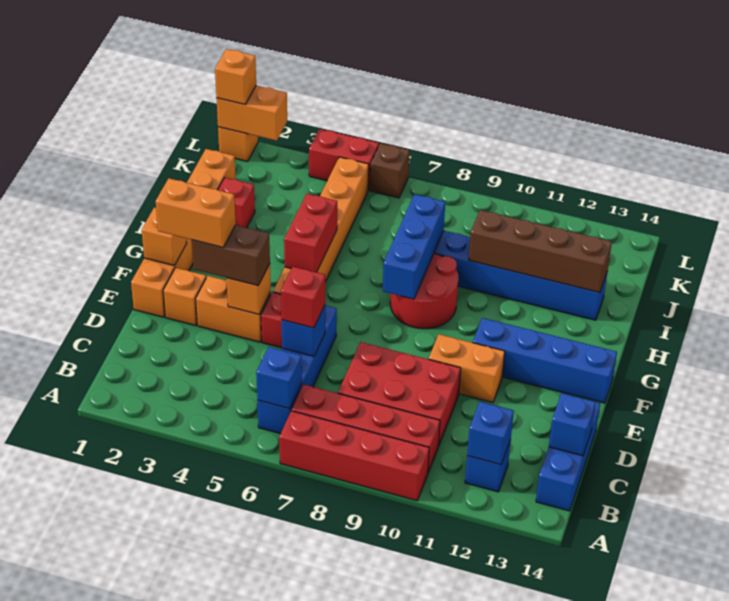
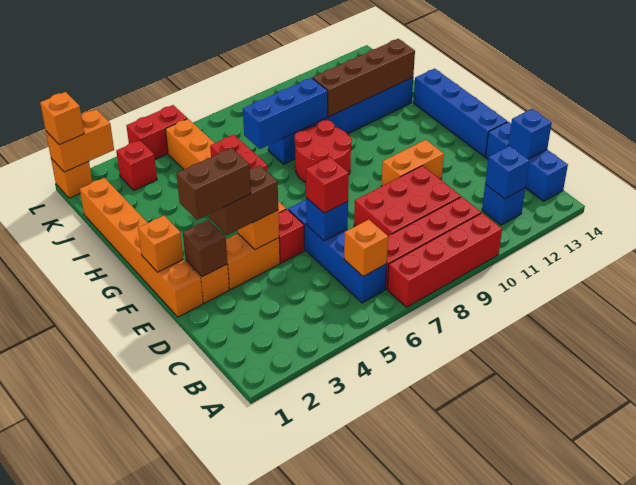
blue brick B6 level 2 -> orange brick B6 level 2
orange brick E2:E3 level 4 -> brown brick E2:E3 level 4
blue brick F11:F14 level 1 -> blue brick E14:H14 level 1
blue brick G8:I8 level 2 -> blue brick I7:I9 level 2
red brick I2 level 1 -> red brick K3 level 1
brown brick L6 level 1 -> brown brick E2 level 2

